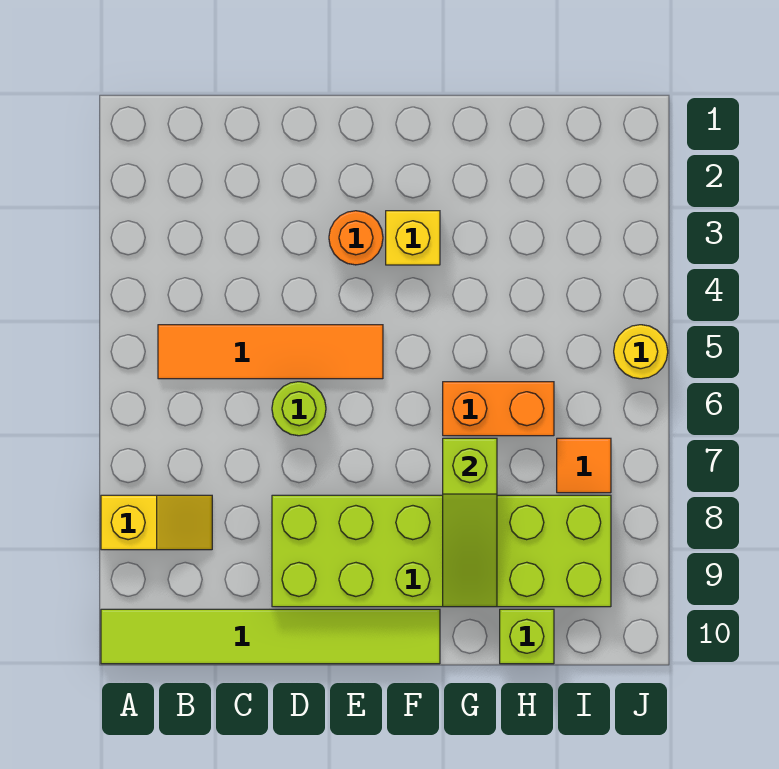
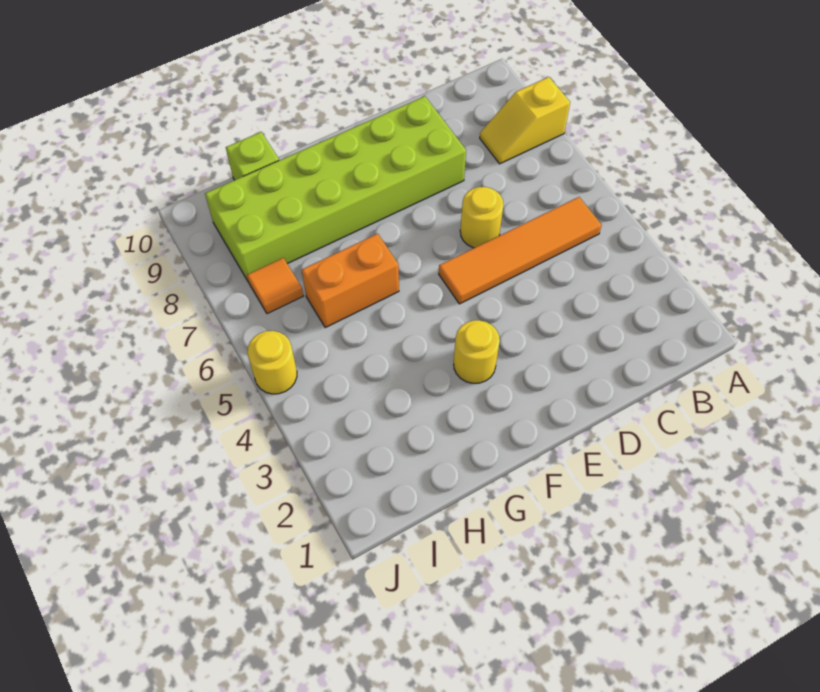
lime tile A10:F10 level 1 -> none
lime round brick D6 level 1 -> yellow round brick D6 level 1
orange round brick E3 level 1 -> none
yellow brick F3 level 1 -> yellow round brick F3 level 1
lime slope G7:G9 level 2 top 7 -> none

